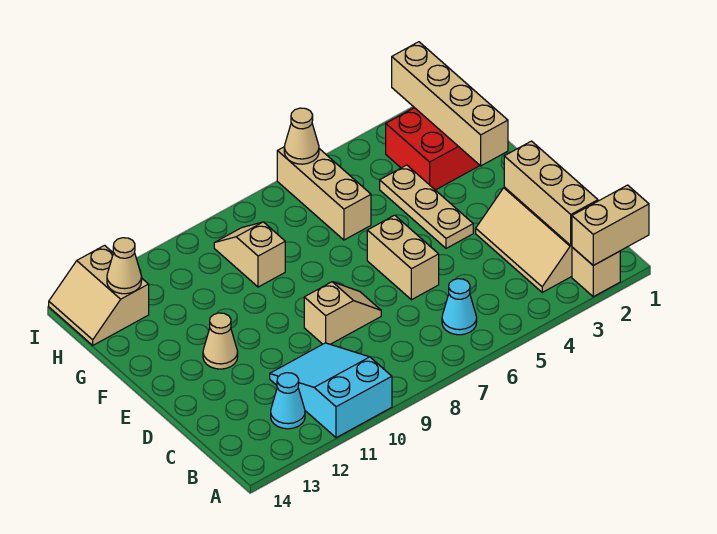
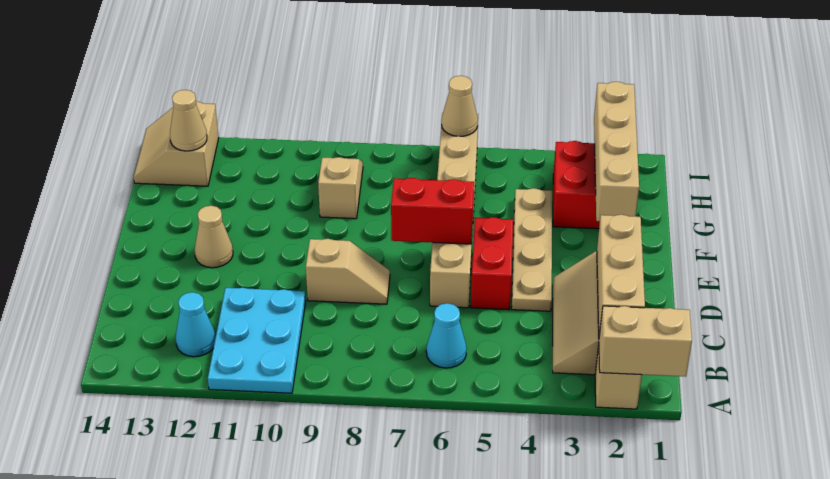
cyan slope A10:C11 level 1 top A -> cyan plate A10:C11 level 1
none -> red brick D5:E5 level 1
tan plate E4:G4 level 1 -> tan plate D4:G4 level 1
none -> red brick E6:E7 level 2

